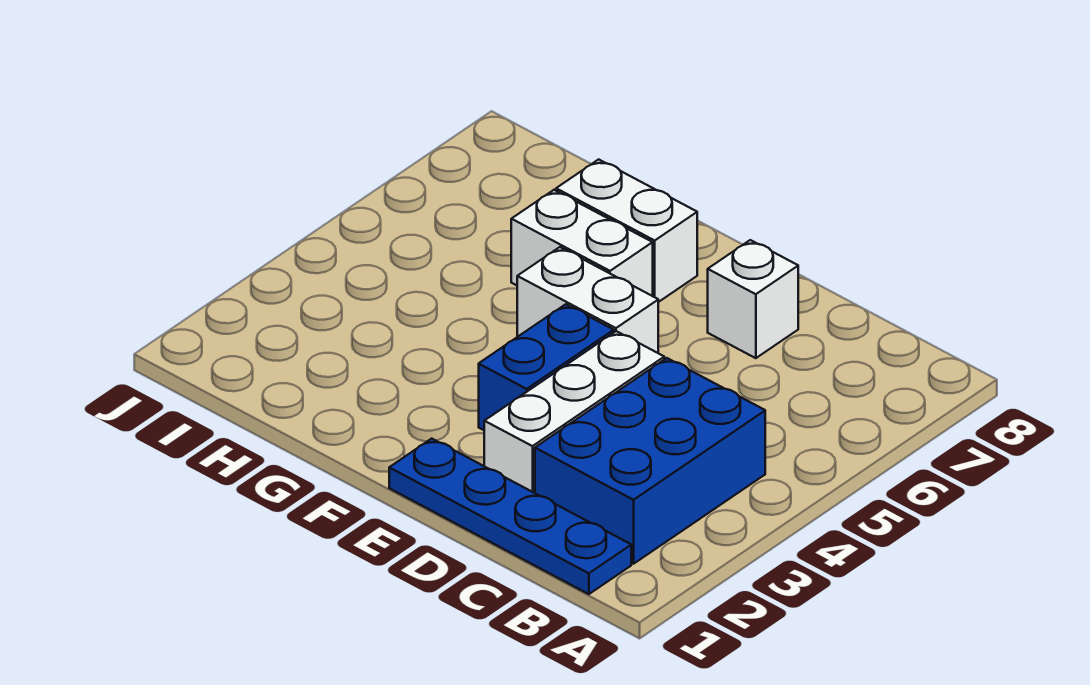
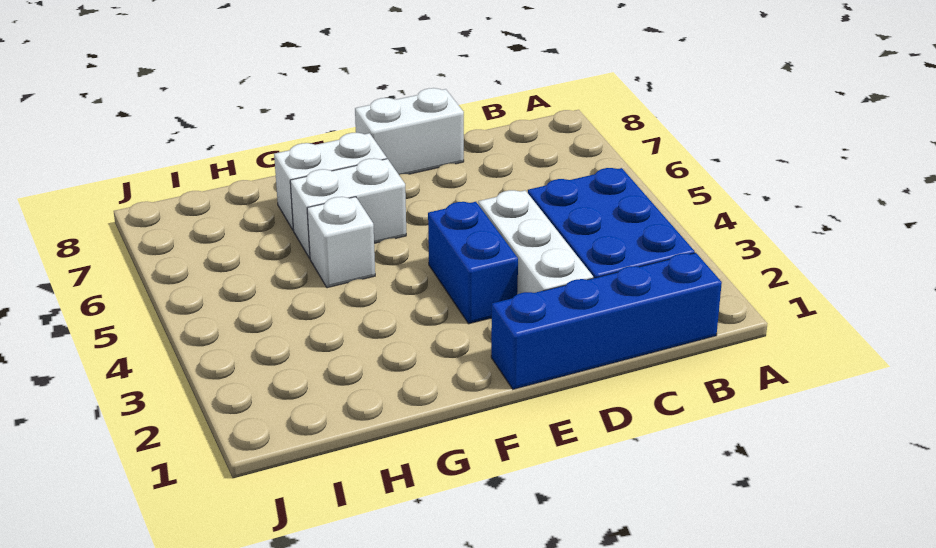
blue plate B1:E1 level 1 -> blue brick B1:E1 level 1
white brick D7 level 1 -> white brick G5 level 1
white brick E5:F5 level 1 -> white brick D8:E8 level 1

